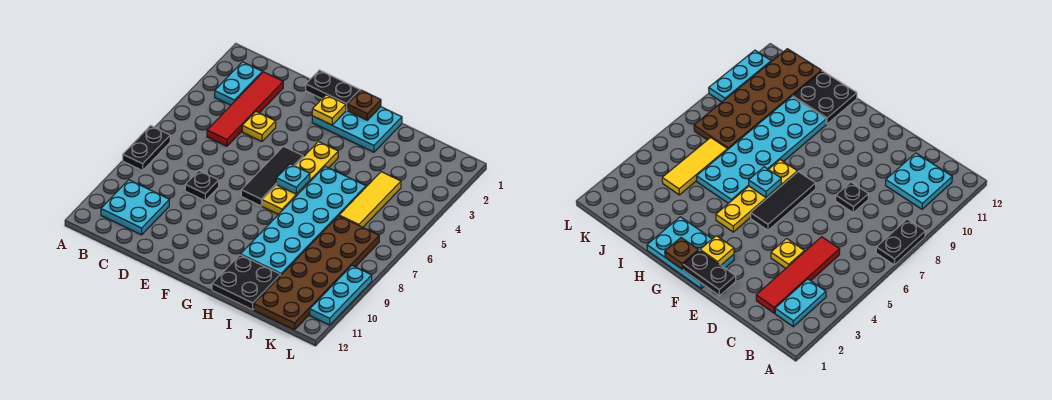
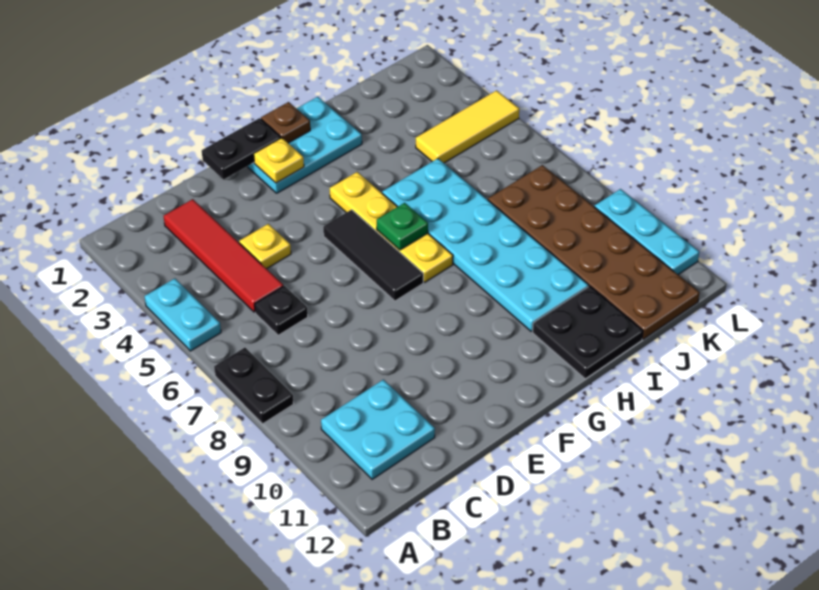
cyan plate B2:B3 level 1 -> cyan plate A4:A5 level 1
black plate D8 level 1 -> black plate C6 level 1
cyan plate G6 level 2 -> green plate G6 level 2
yellow tile J4:J6 level 1 -> yellow tile J4:L4 level 1

